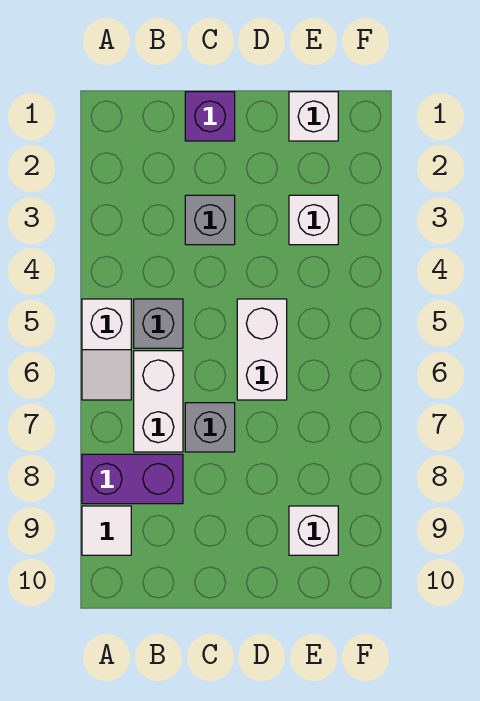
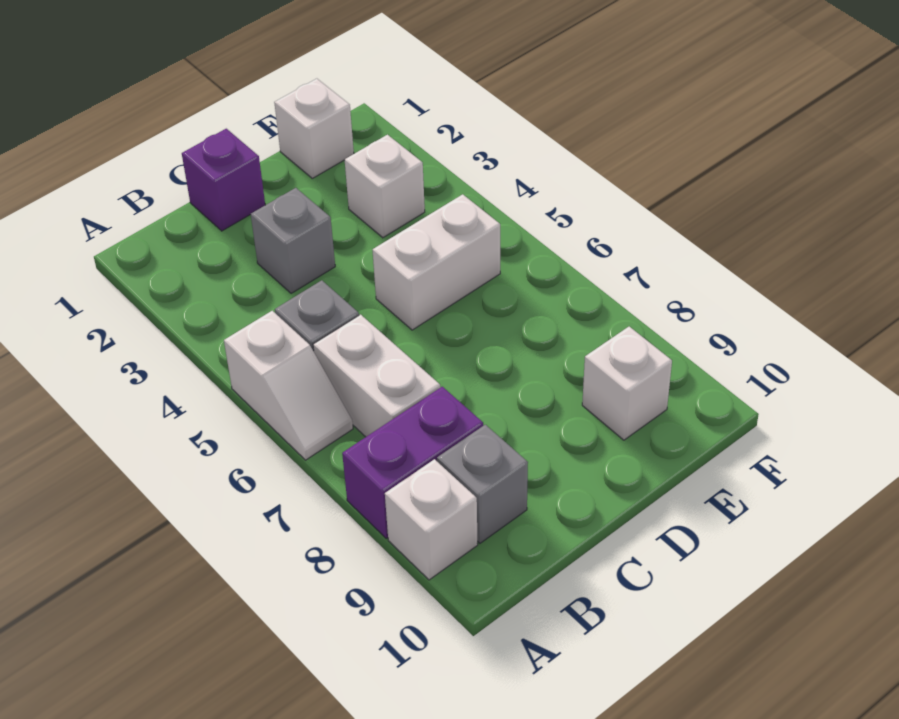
white tile A9 level 1 -> white brick A9 level 1
grey brick C7 level 1 -> grey brick B9 level 1
white brick D5:D6 level 1 -> white brick D5:E5 level 1

